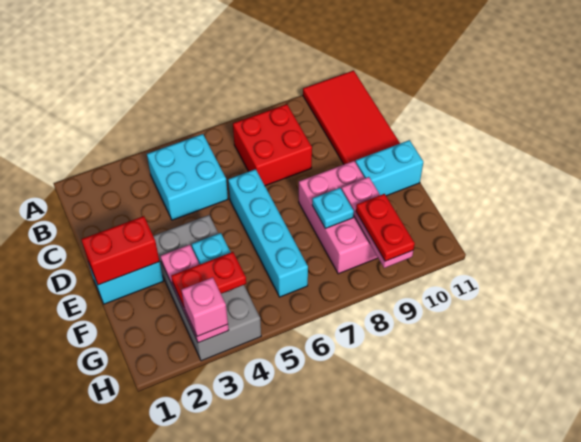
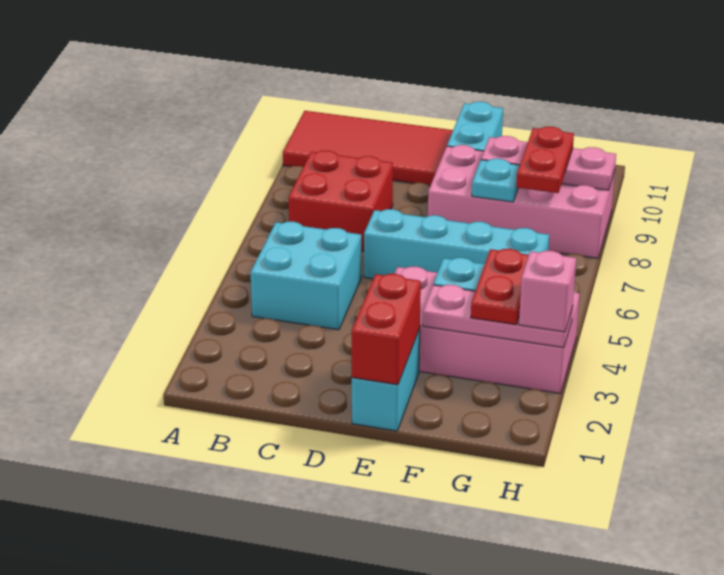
grey brick E3:H4 level 1 -> pink brick E3:H4 level 1
pink brick E8:G9 level 1 -> pink brick E8:H9 level 1
red plate G9:H9 level 3 -> red plate G8:G9 level 3

